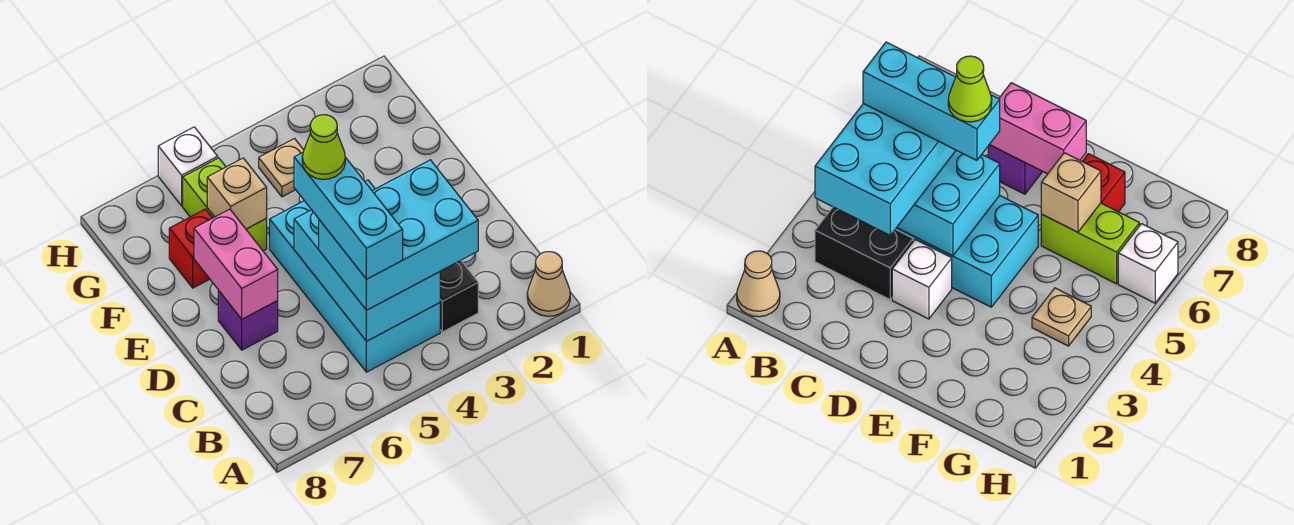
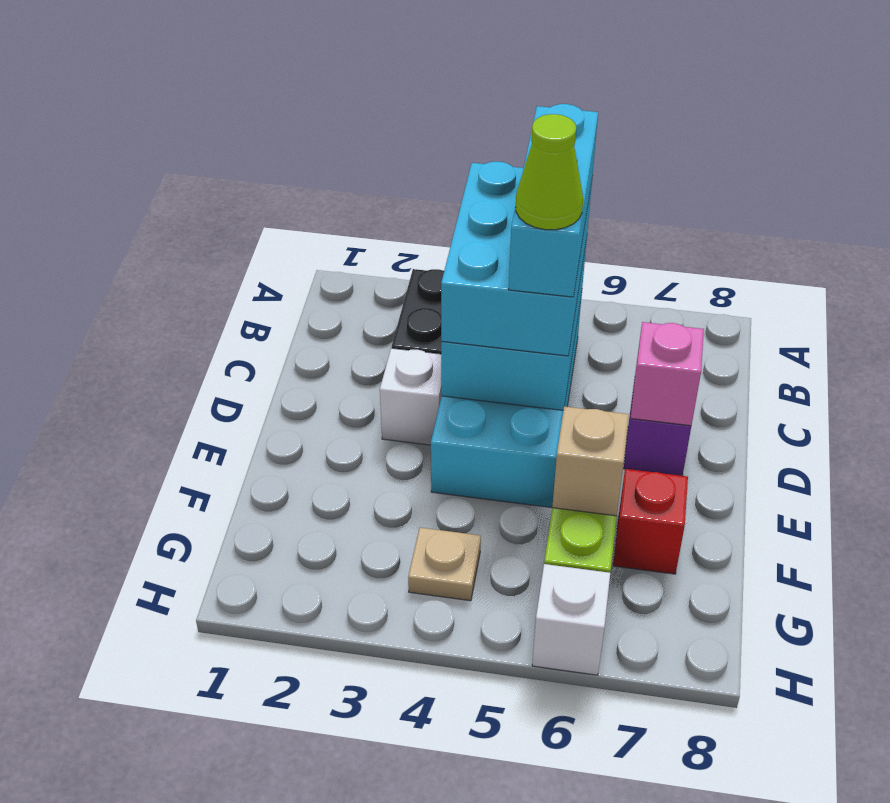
tan cone A1 level 1 -> none
cyan brick B3:C5 level 3 -> cyan brick B4:D5 level 3
pink brick D7:E7 level 2 -> pink brick D7 level 2

